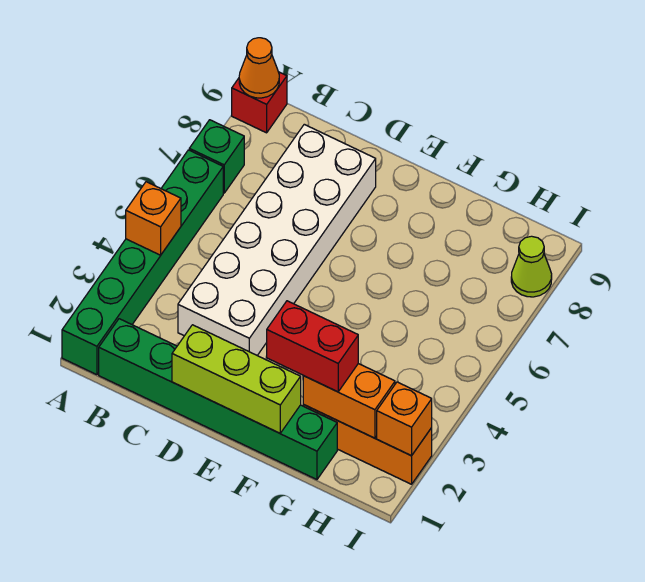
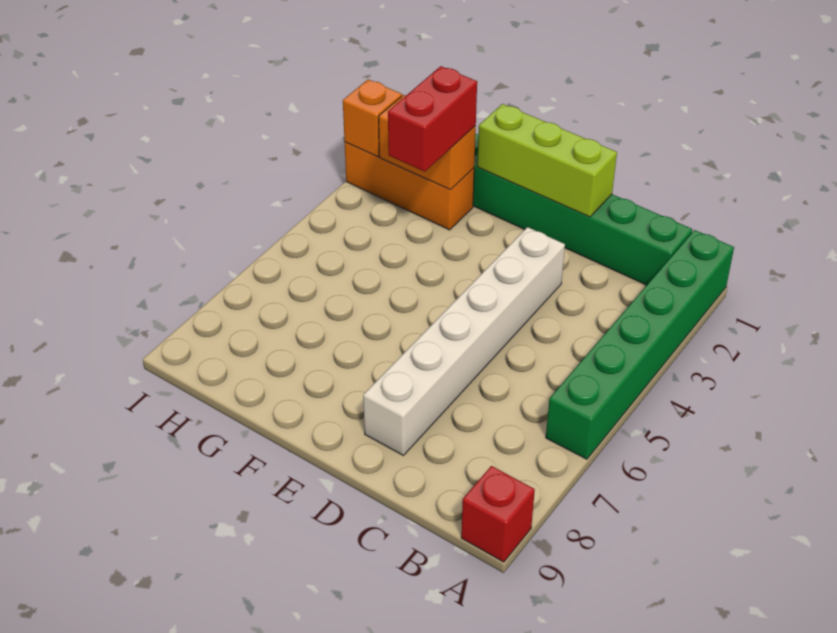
orange brick A4 level 2 -> none
green brick A7 level 1 -> none
orange cone A9 level 2 -> none
white brick C3:D8 level 1 -> white brick D3:D8 level 1
red brick F2:G2 level 3 -> red brick G2:G3 level 3
lime cone I8 level 1 -> none

